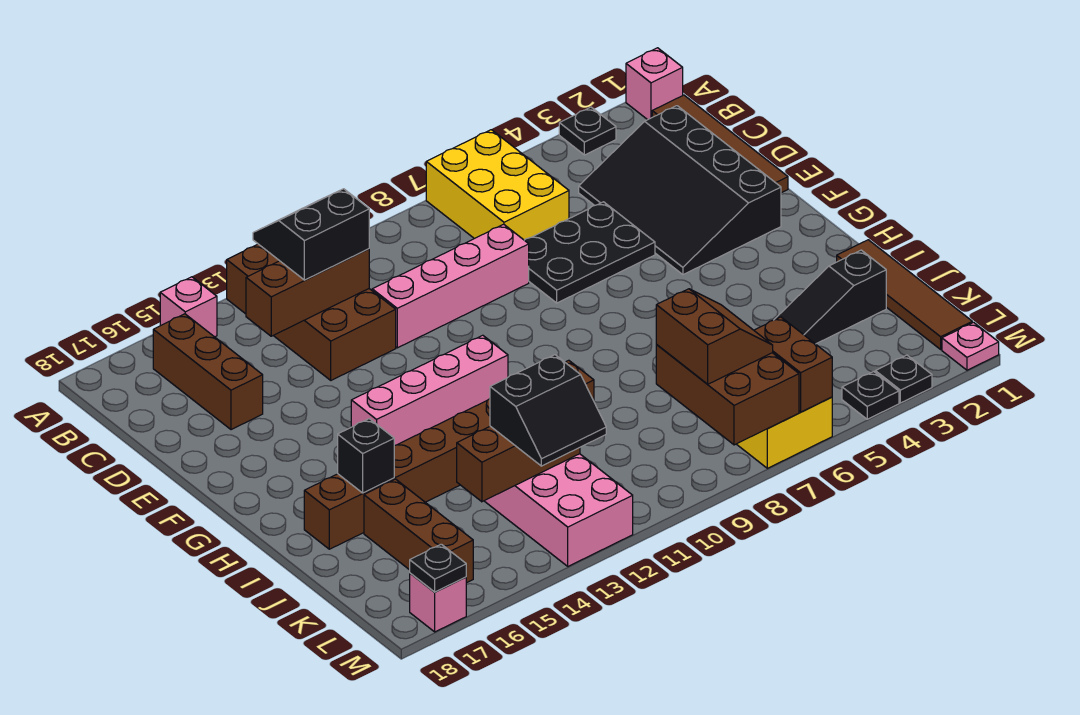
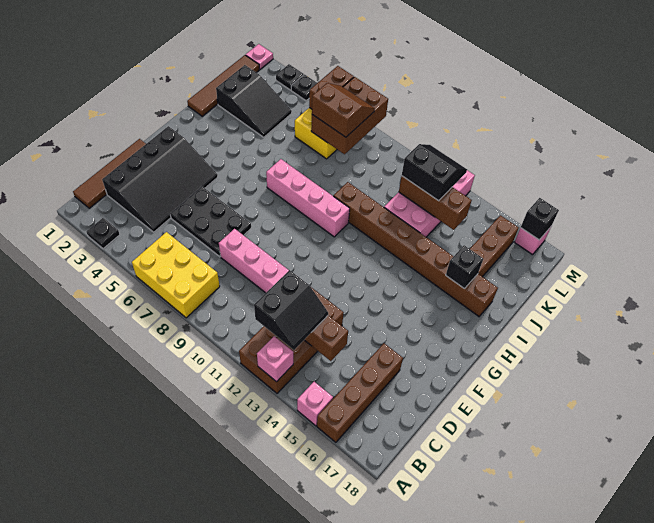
pink brick A1 level 1 -> pink brick A13 level 2
yellow brick A6:C7 level 1 -> yellow brick A6:B8 level 1
black slope B12:C13 level 3 top C -> black slope B12:C13 level 3 top 12
brown brick B16:D16 level 1 -> brown brick A16:D16 level 1
pink brick G11:G14 level 1 -> pink brick H7:H10 level 1
black slope J2:J4 level 1 top 2 -> black slope J2:K4 level 1 top 2
brown slope K7:L8 level 3 top 8 -> brown slope K7:L8 level 3 top K
black plate M17 level 2 -> black brick M17 level 2

